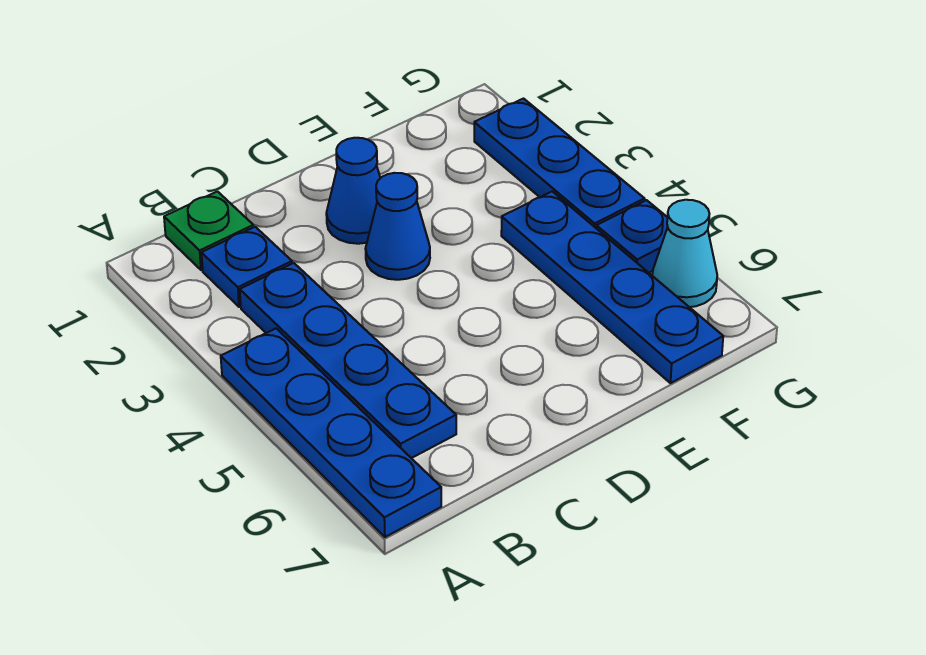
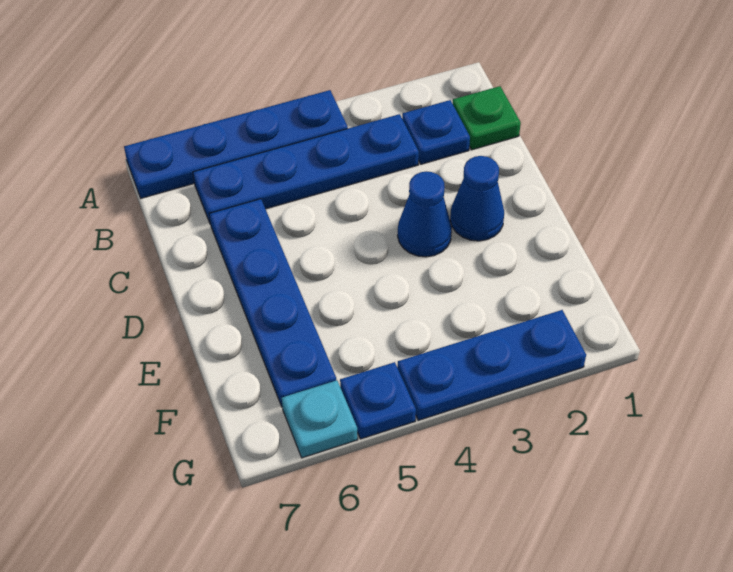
blue plate F4:F7 level 1 -> blue plate C6:F6 level 1
cyan cone G6 level 1 -> cyan plate G6 level 1

